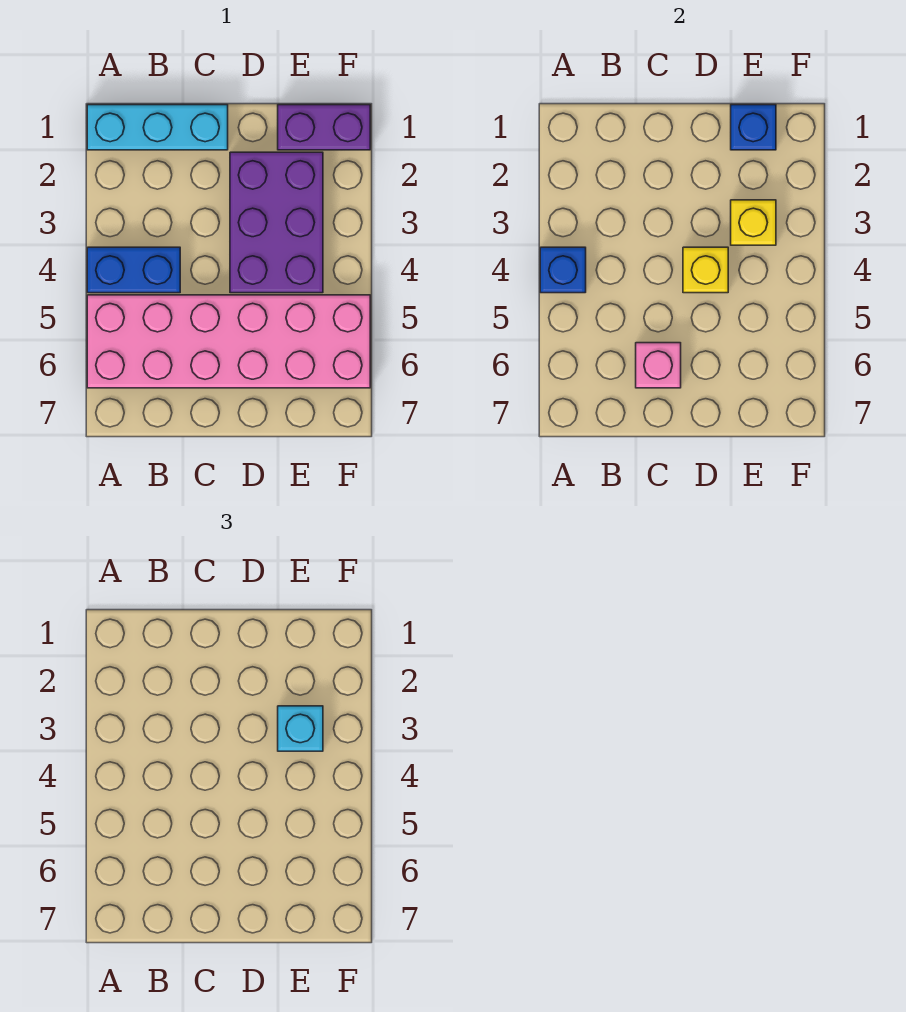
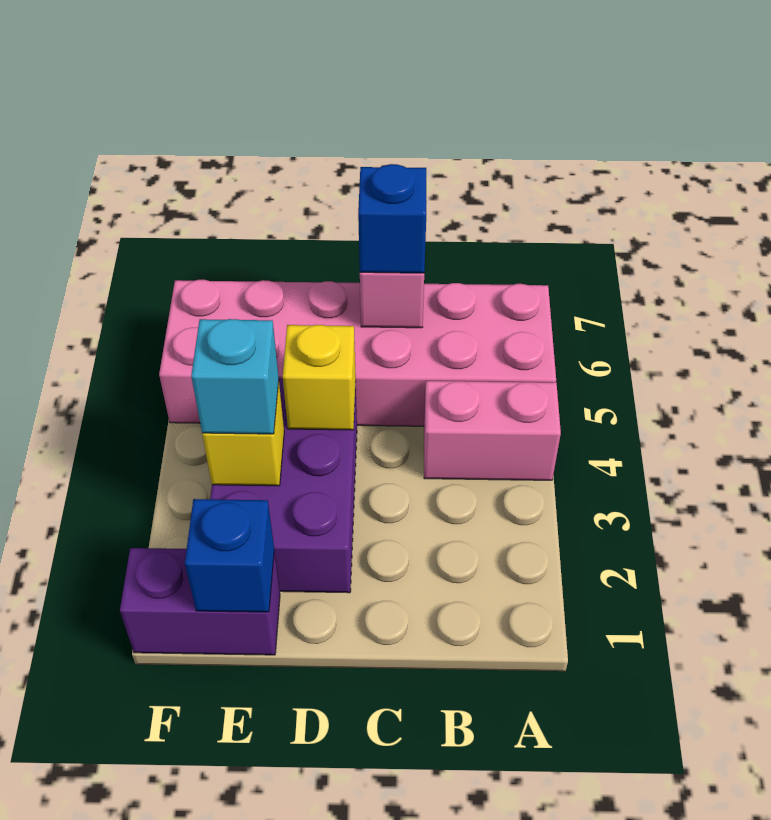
cyan brick A1:C1 level 1 -> none
blue brick A4:B4 level 1 -> pink brick A4:B4 level 1
blue brick A4 level 2 -> blue brick C6 level 3

